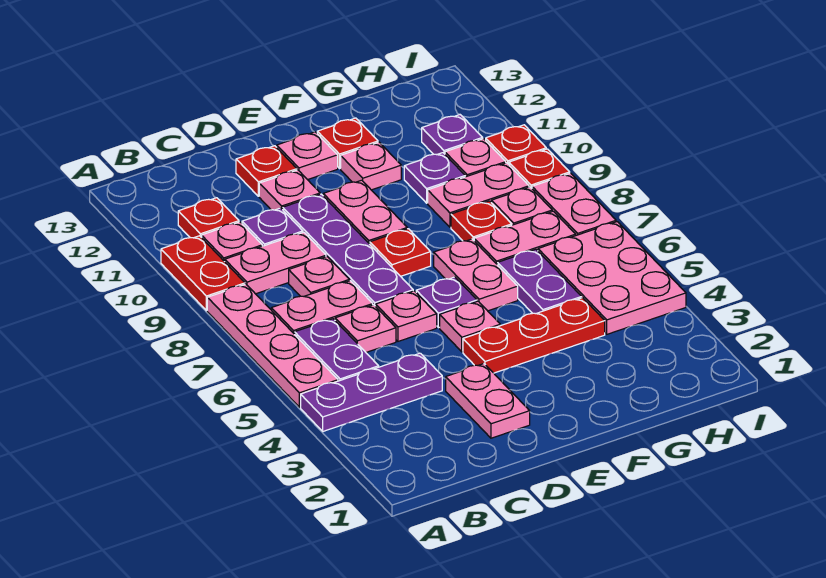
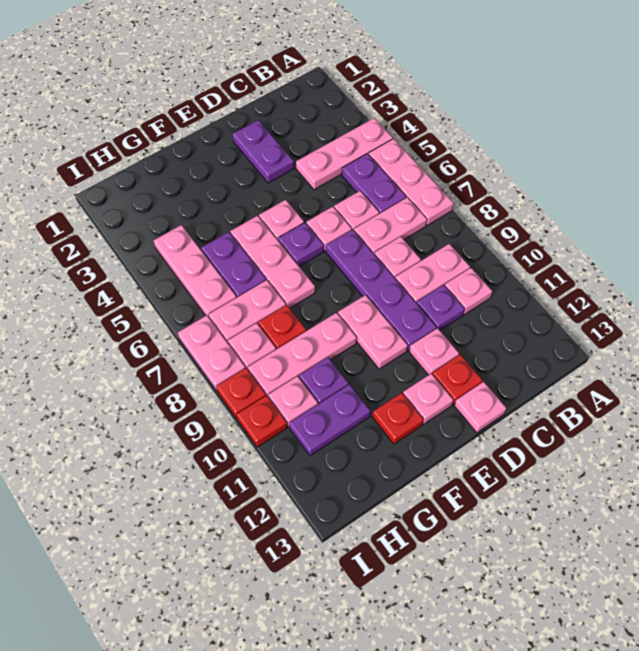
purple plate A4:C4 level 1 -> pink plate A4:C4 level 1
pink plate A5:A8 level 1 -> pink plate A5:A7 level 1
red plate A9:A10 level 1 -> none
red plate B11 level 1 -> none
pink plate D2:D3 level 1 -> purple plate D2:D3 level 1
red plate E4:G4 level 1 -> none
red plate E8 level 1 -> none
pink plate F6:F7 level 1 -> pink plate F5:F7 level 1
pink plate F11 level 1 -> pink plate D13 level 1
pink plate G9:H9 level 1 -> pink plate F9:H9 level 1
pink plate H4:I6 level 1 -> pink plate H4:H6 level 1
purple plate H11 level 1 -> purple plate G11:H11 level 1

